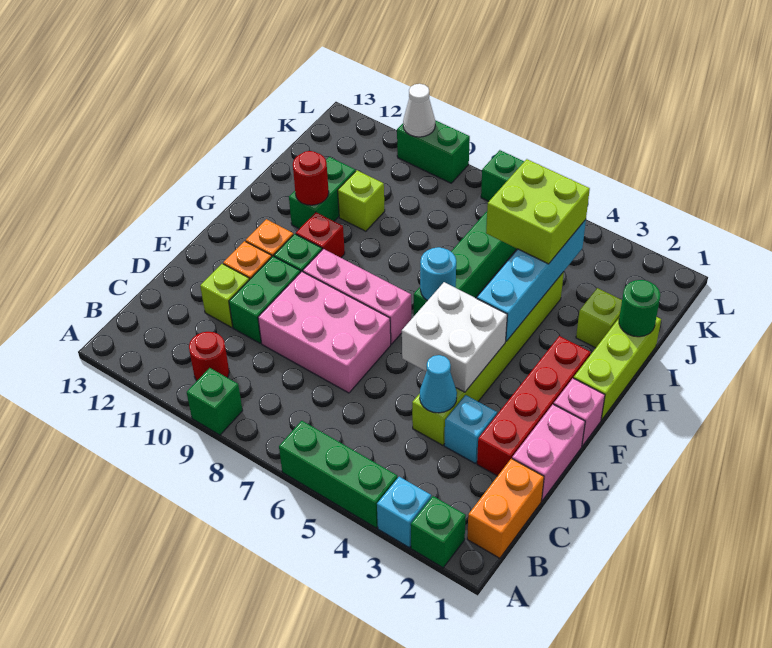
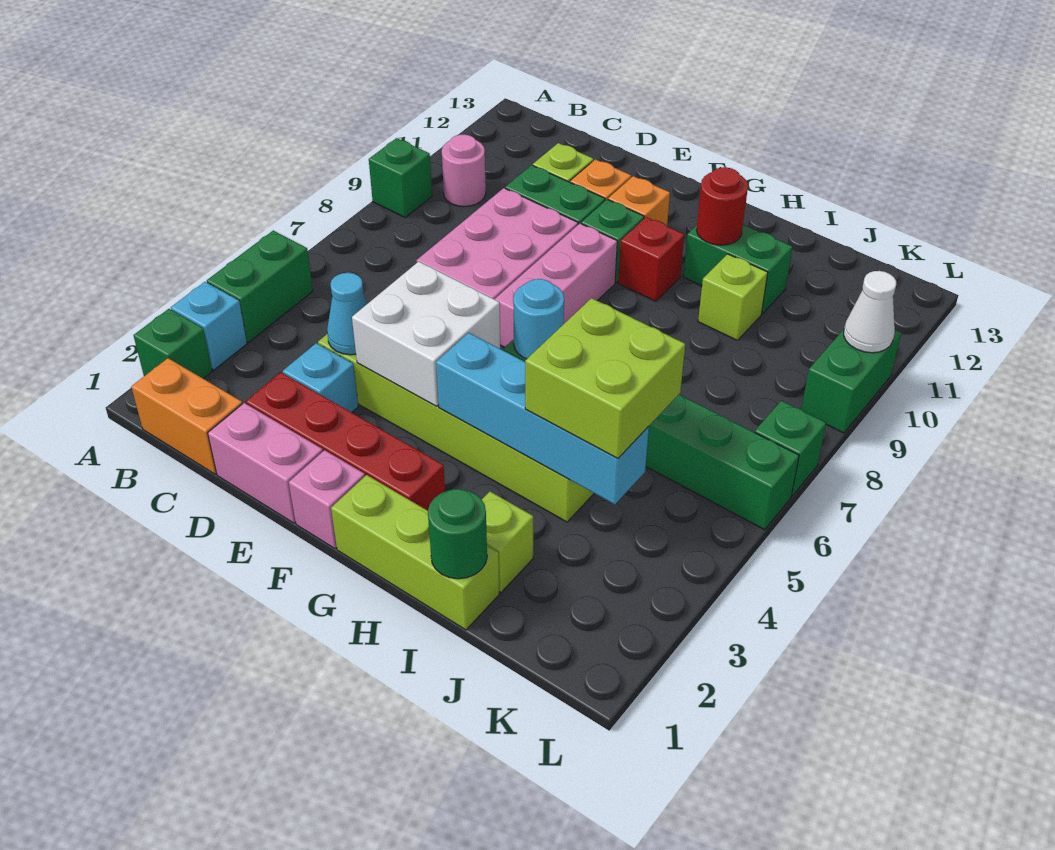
green brick A4:A6 level 1 -> green brick A4:A5 level 1
red round brick B10 level 1 -> pink round brick B10 level 1

